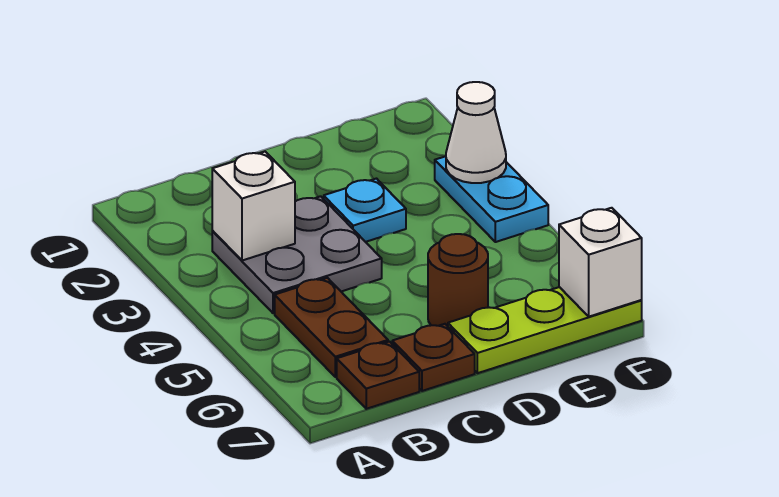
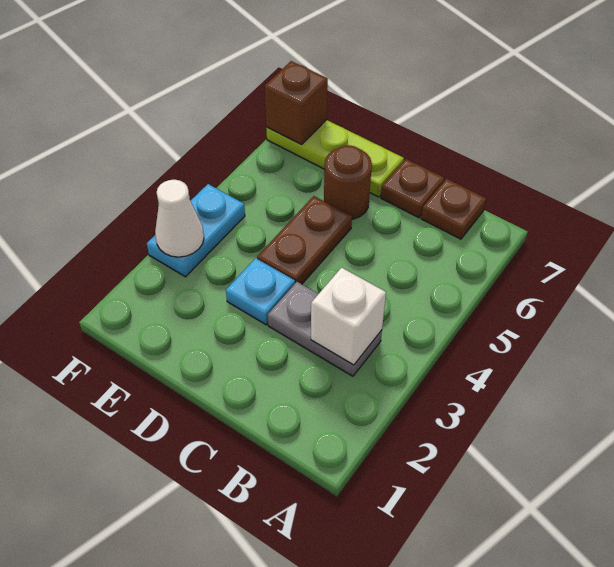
grey plate B3:C4 level 1 -> grey plate B3:C3 level 1
brown plate B5:B6 level 1 -> brown plate D4:D5 level 1
white brick F7 level 2 -> brown brick F7 level 2

